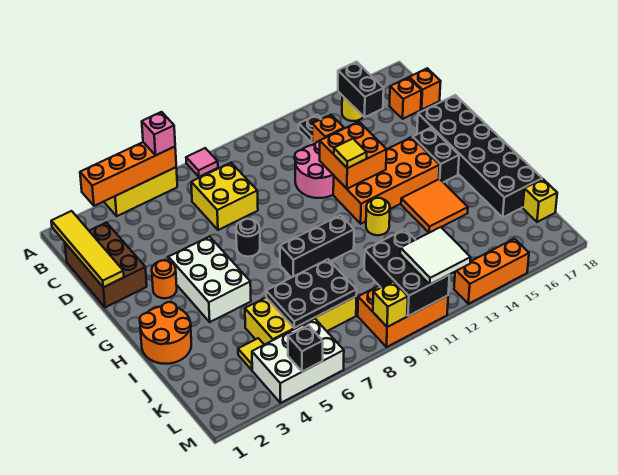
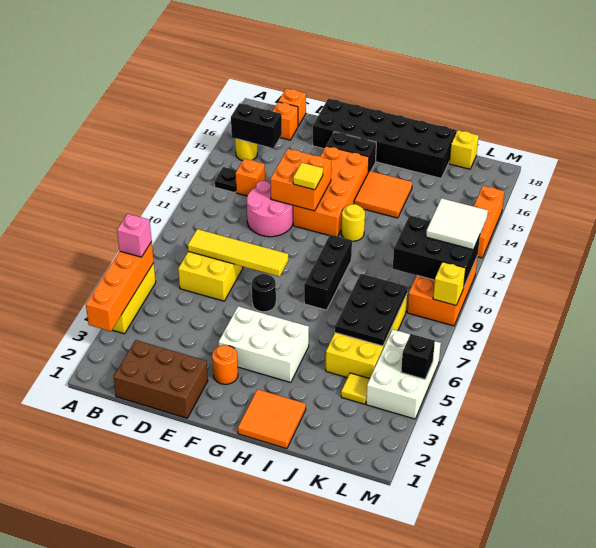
pink tile A8 level 1 -> none
yellow tile B1:E1 level 2 -> yellow tile C8:F8 level 2
orange round brick H1:I2 level 1 -> orange tile H1:I2 level 1

